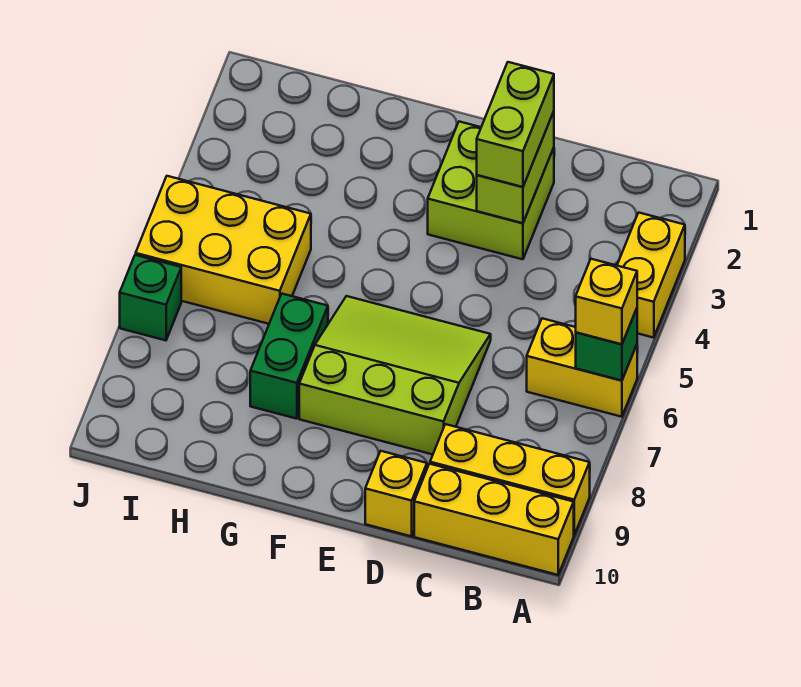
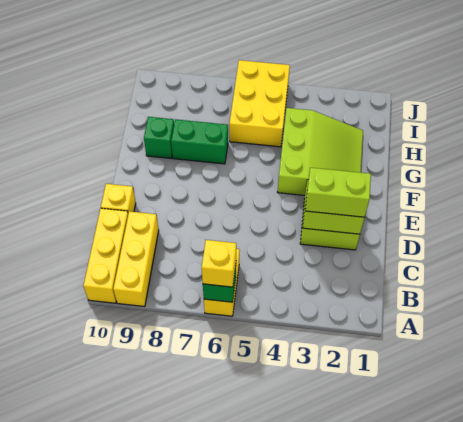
yellow brick A3:A4 level 1 -> none
lime slope D6:F8 level 1 top 8 -> lime slope F2:H4 level 1 top 4
green brick J7 level 1 -> green brick G9 level 1

